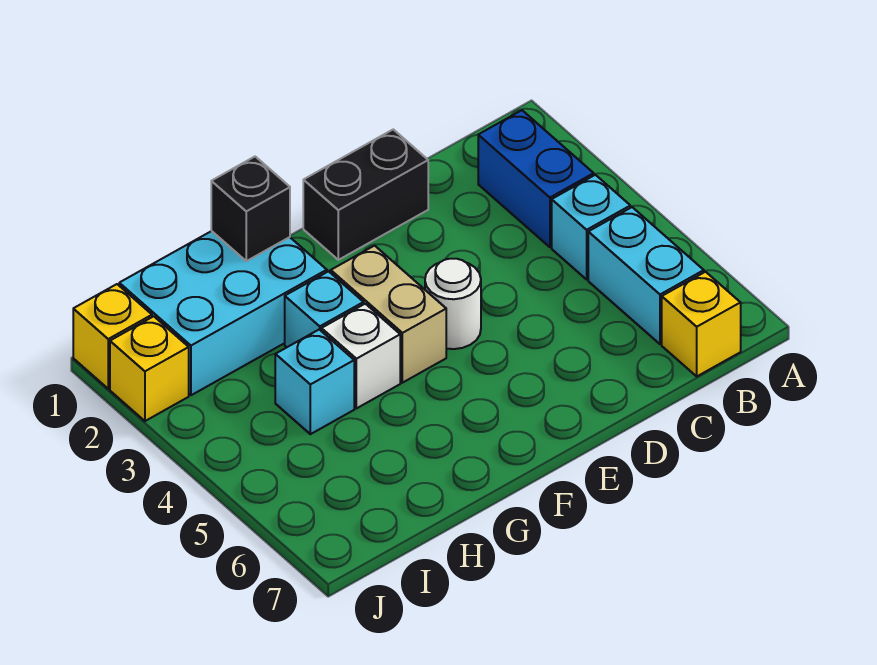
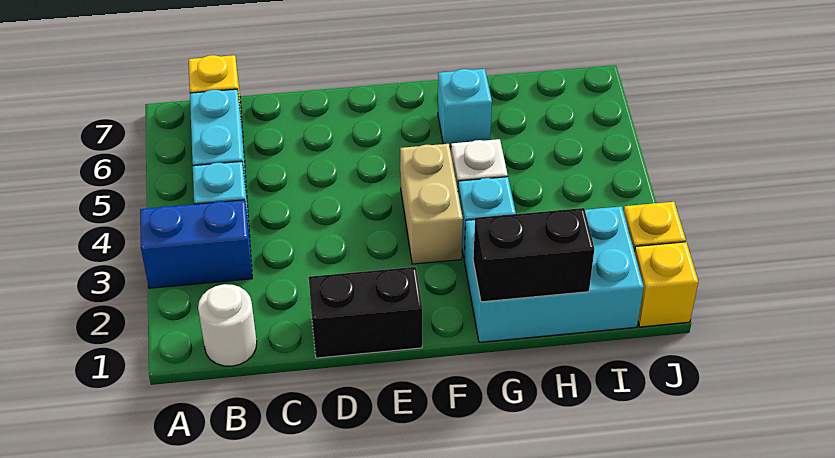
blue brick B2:B3 level 1 -> blue brick A3:B3 level 1
white round brick E4 level 1 -> white round brick B1 level 1
black brick G1 level 2 -> black brick G1:H1 level 2
cyan brick H4 level 1 -> cyan brick G6 level 1

